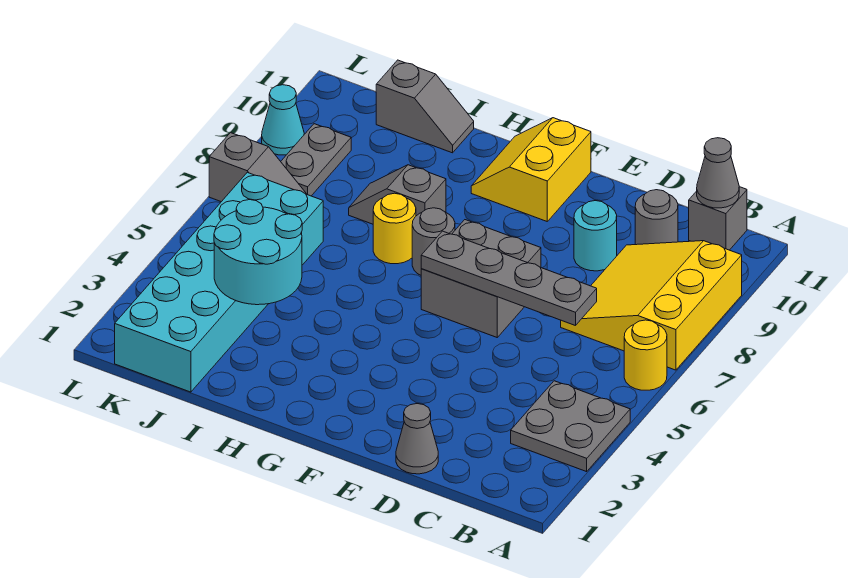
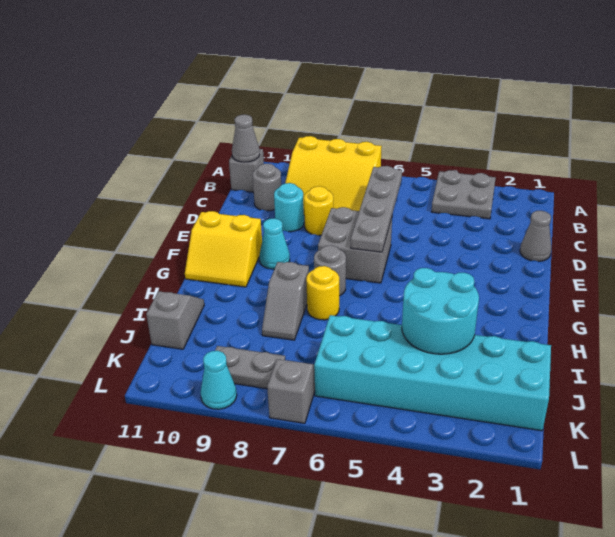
yellow round brick A6 level 1 -> yellow round brick D8 level 1
none -> cyan cone F9 level 1

